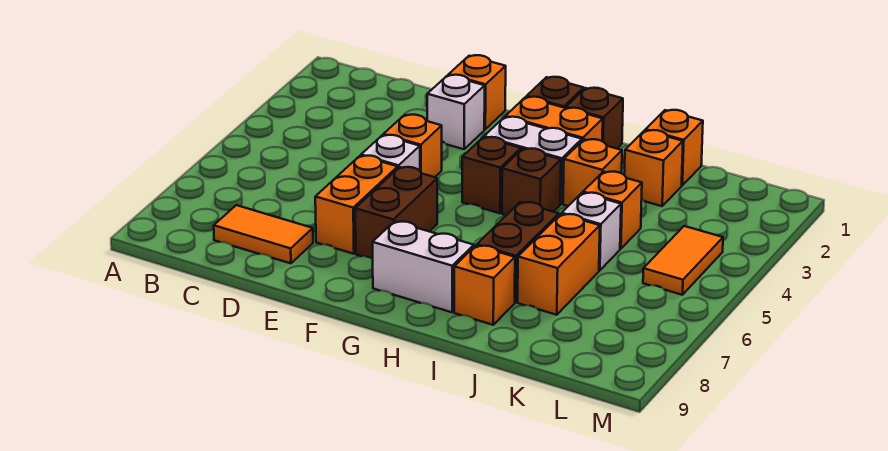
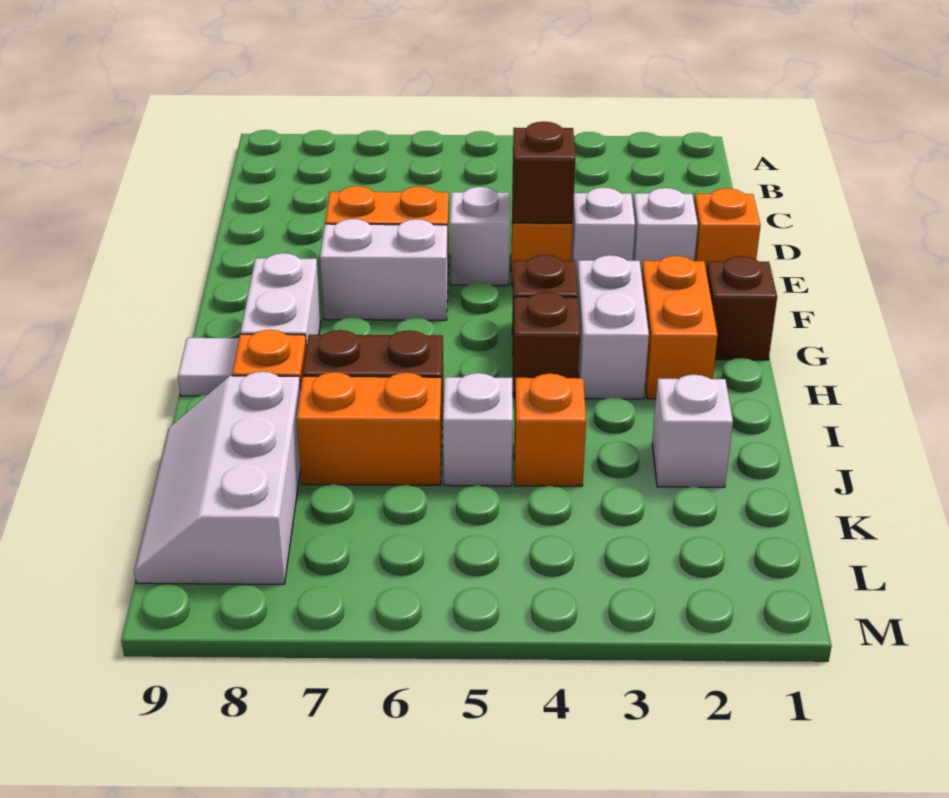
orange tile C8:D8 level 1 -> none
none -> white brick E3 level 1
brown brick F6:F7 level 1 -> white brick F6:F7 level 1
brown brick H1 level 1 -> brown brick E4 level 2
none -> white tile H9 level 1
orange brick I3 level 1 -> none
orange brick J1 level 1 -> none
orange brick J2 level 1 -> white brick J2 level 1
none -> white slope J8:L9 level 1 top 8
orange tile L4:L5 level 1 -> none

